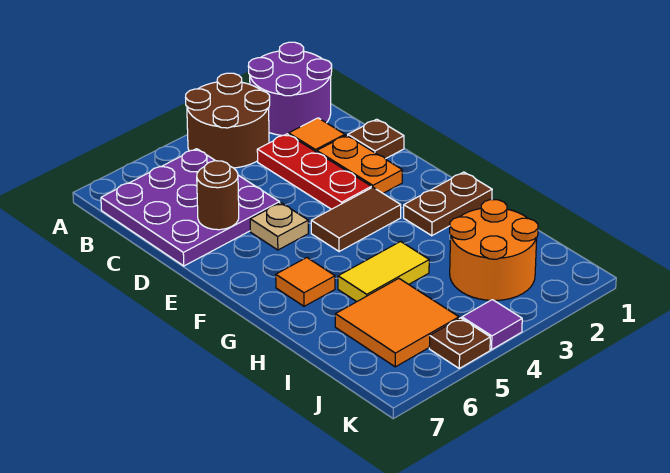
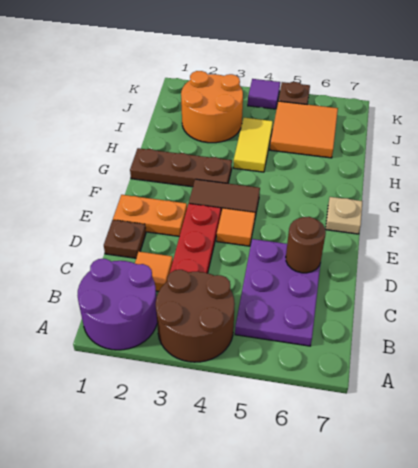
purple plate B5:D7 level 1 -> purple plate B5:D6 level 1
orange plate D2:E2 level 1 -> orange plate E1:E2 level 1
tan plate E5 level 1 -> tan plate F7 level 1
brown plate G1:G2 level 1 -> brown plate G1:G3 level 1
orange tile G6 level 1 -> orange tile E4 level 1
yellow tile H4:H5 level 1 -> yellow tile H4:I4 level 1

